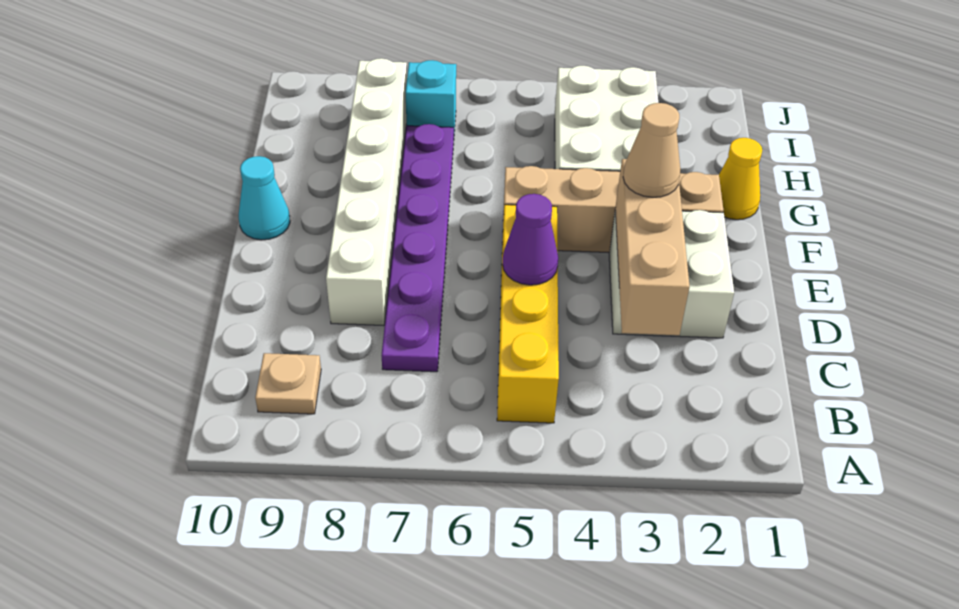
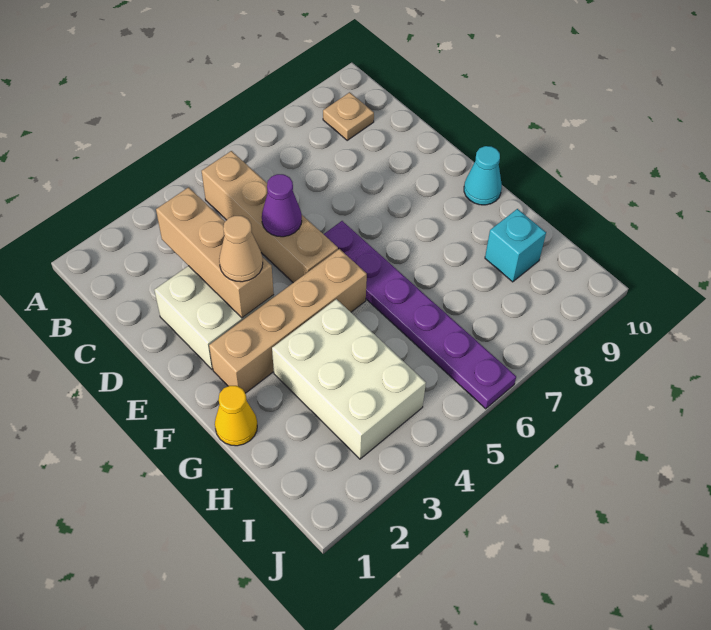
yellow brick B5:E5 level 1 -> tan brick B5:E5 level 1
purple plate C7:H7 level 1 -> purple plate E6:J6 level 1
white brick D8:I8 level 1 -> none
cyan brick I7 level 1 -> cyan brick H9 level 1

